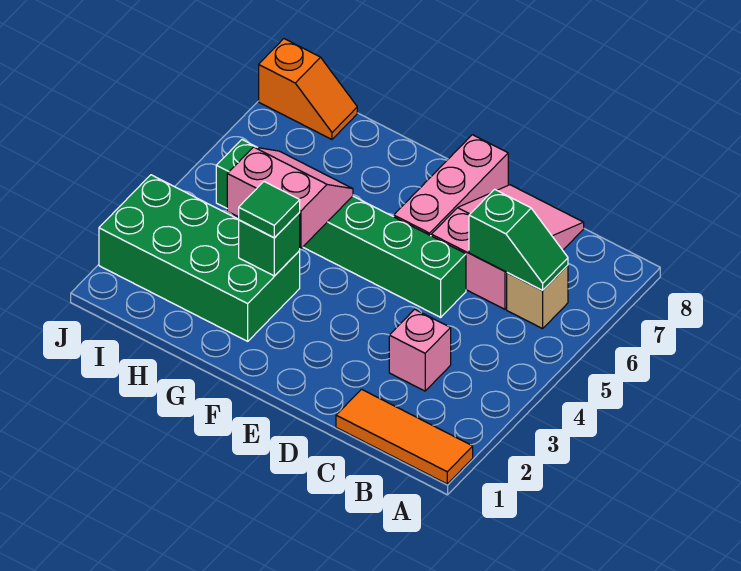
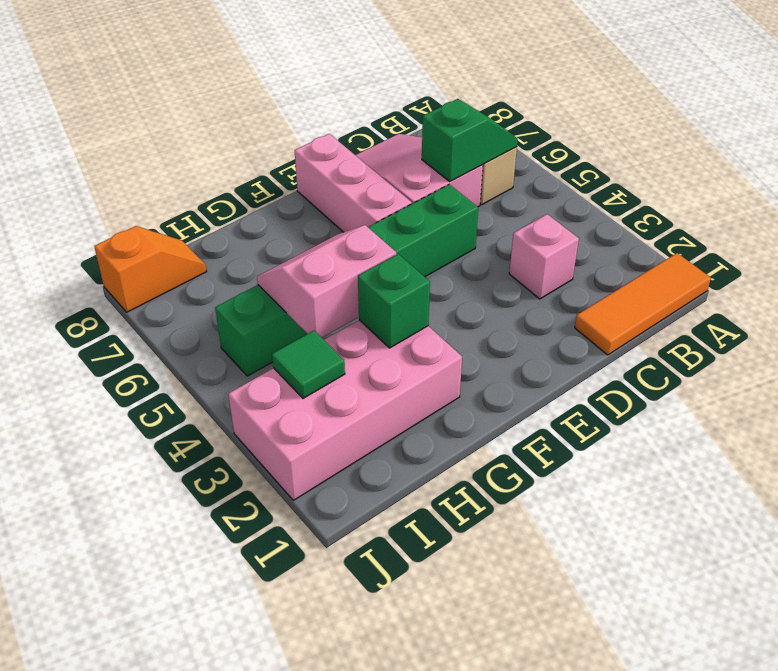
green brick G2:J3 level 1 -> pink brick G2:J3 level 1
green tile G3 level 3 -> green tile I3 level 2

